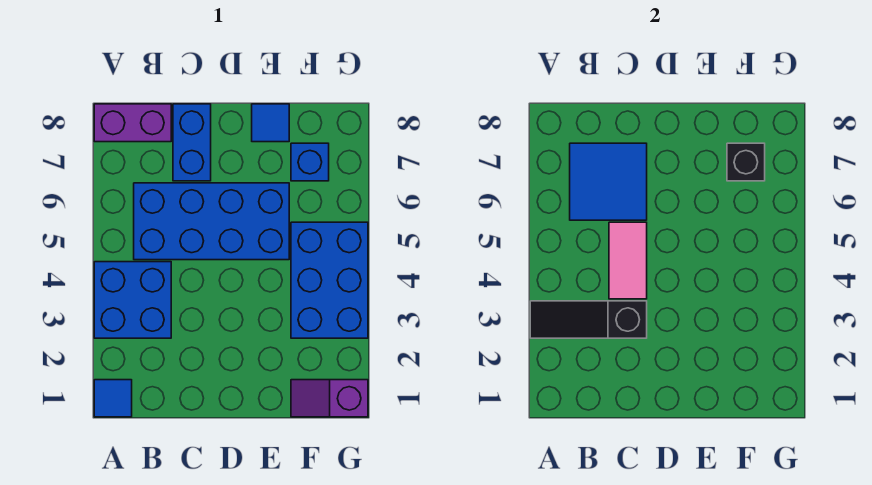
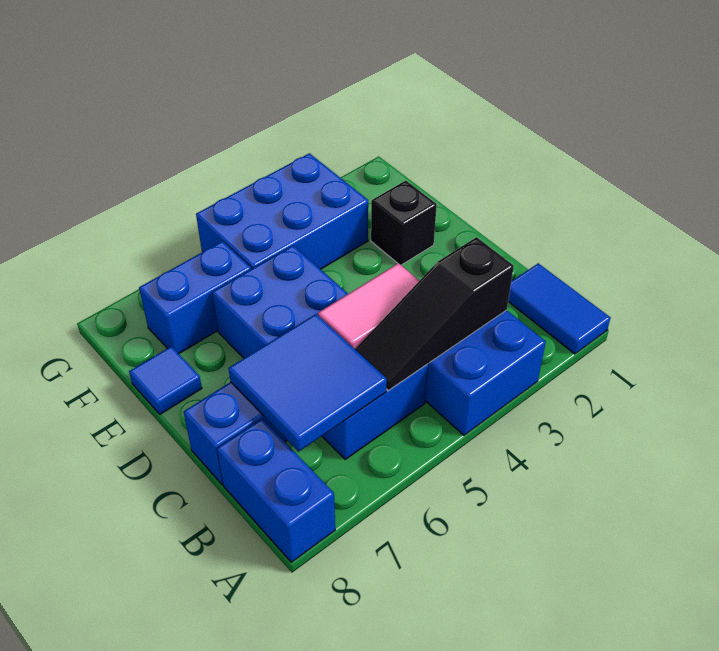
blue tile A1 level 1 -> blue tile A1:B1 level 1
black slope A3:C3 level 2 top C -> black slope B3:B5 level 2 top 3
purple brick A8:B8 level 1 -> blue brick A8:B8 level 1
purple slope F1:G1 level 1 top G -> none
blue brick F7 level 1 -> blue brick F6:F7 level 1
black brick F7 level 2 -> black brick E2 level 1

